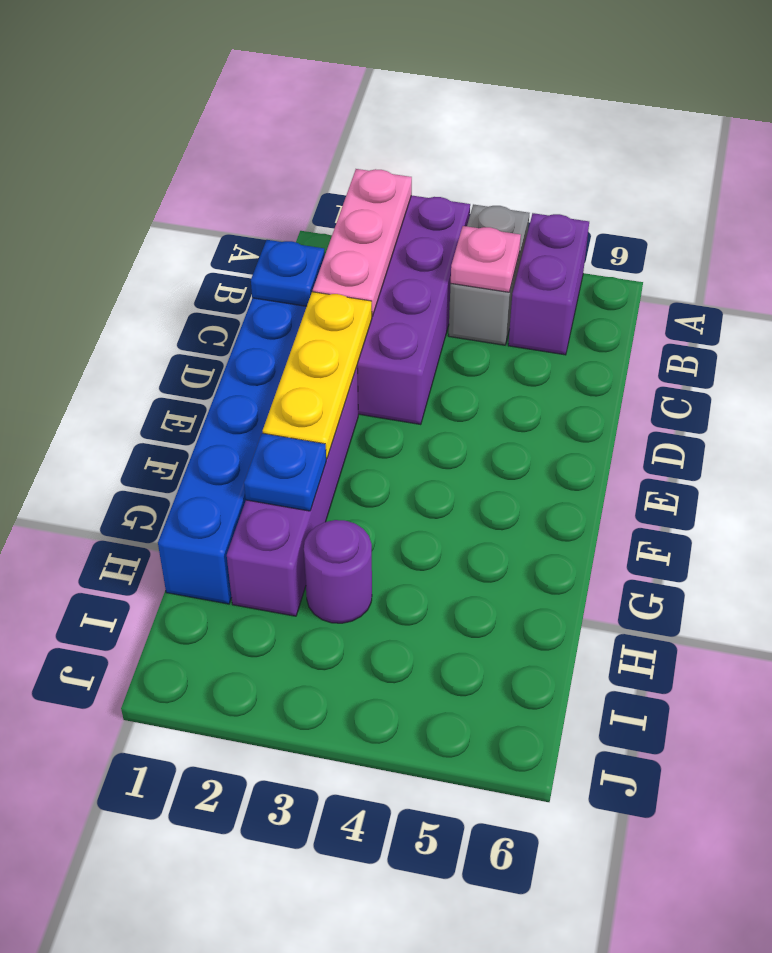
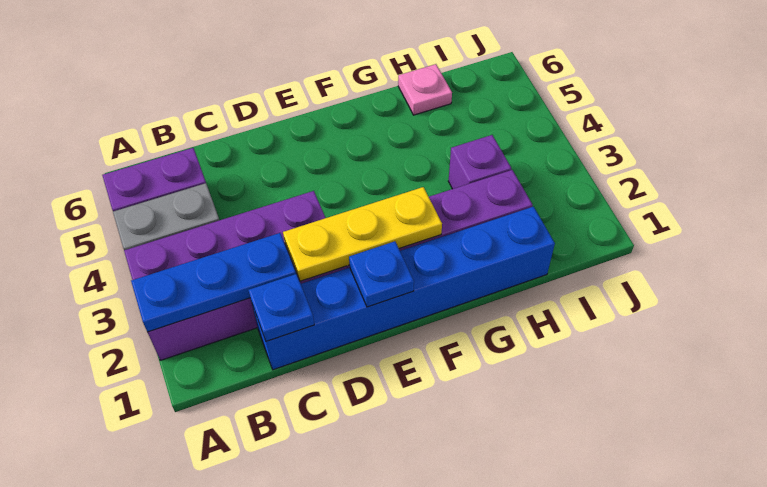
pink plate A2:C2 level 2 -> blue plate A2:C2 level 2
pink plate B4 level 2 -> pink plate H6 level 1
blue plate G2 level 2 -> blue plate E1 level 2
purple round brick H3 level 1 -> purple brick H3 level 1

